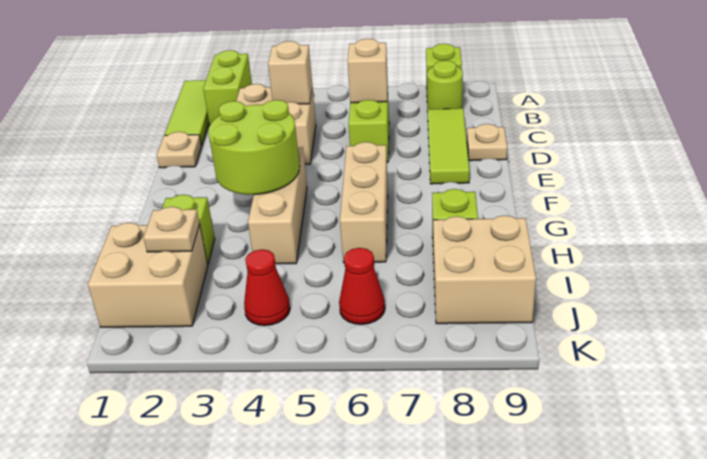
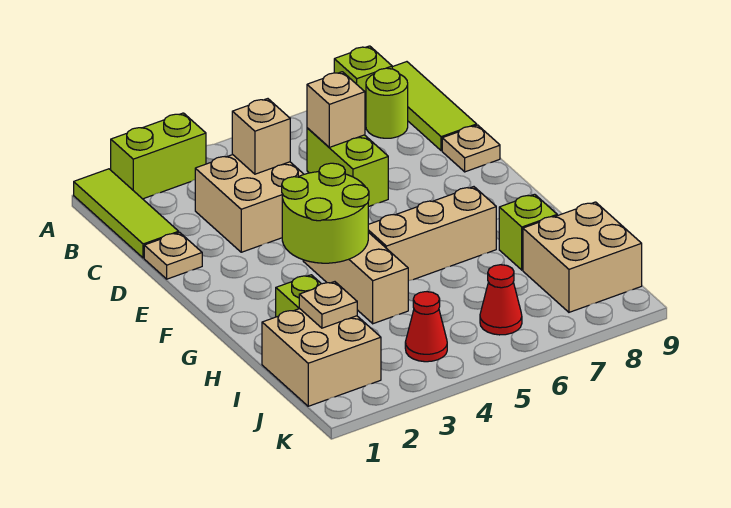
lime brick A2:B2 level 1 -> lime brick A2:A3 level 1
lime tile C8:E8 level 1 -> lime tile A9:C9 level 1
tan brick F6:H6 level 1 -> tan brick G5:G7 level 1

